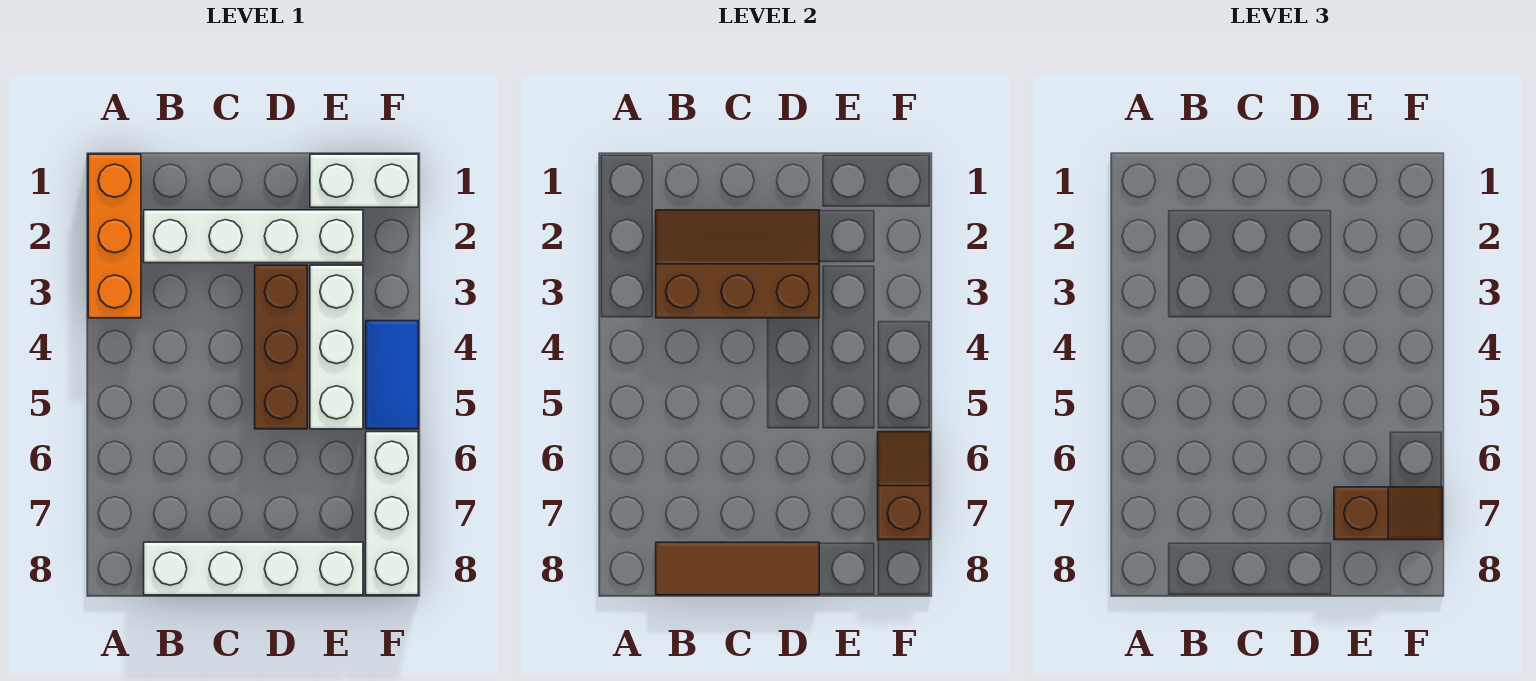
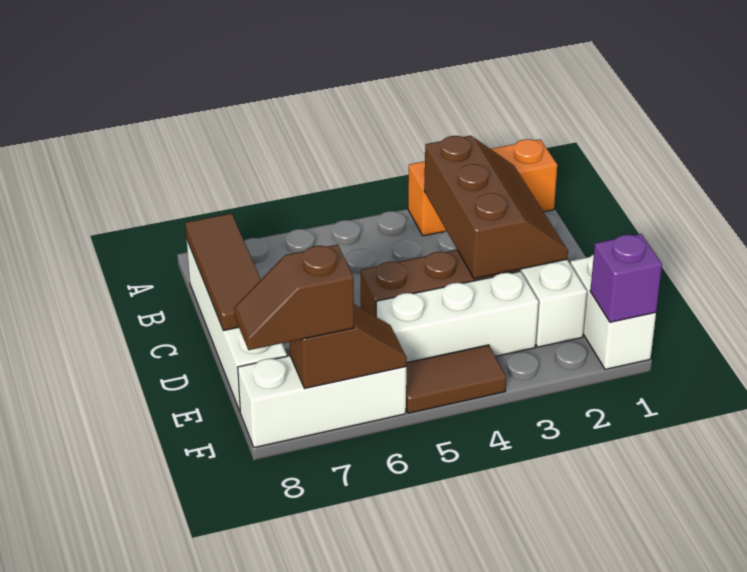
brown slope E7:F7 level 3 top E -> brown slope F7:F8 level 3 top 7
none -> purple brick F1 level 2
blue tile F4:F5 level 1 -> brown tile F4:F5 level 1

